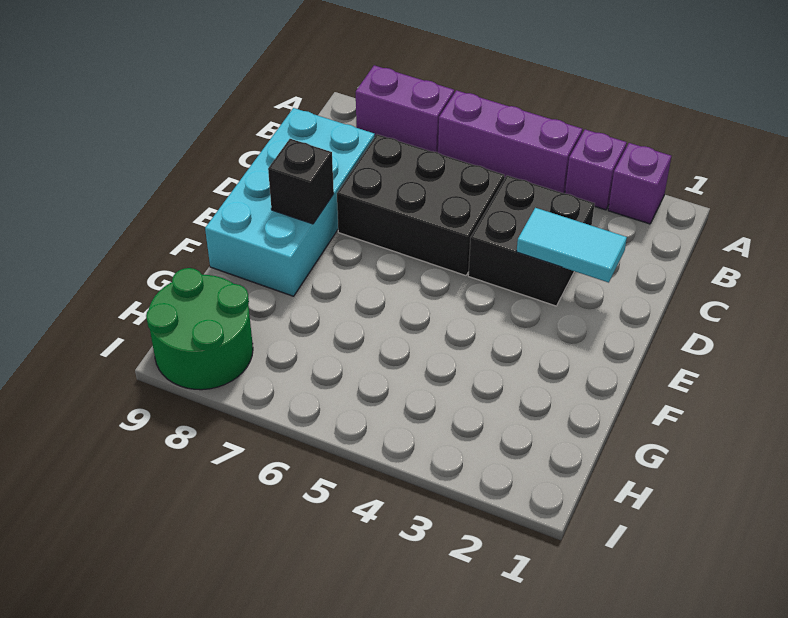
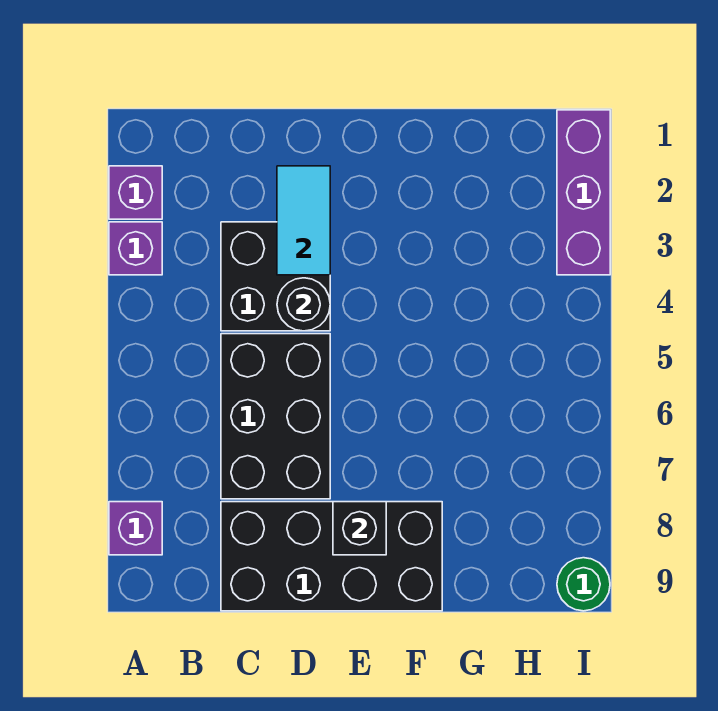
purple brick A4:A6 level 1 -> purple brick I1:I3 level 1
purple brick A7:A8 level 1 -> purple brick A8 level 1
cyan brick C8:F9 level 1 -> black brick C8:F9 level 1
none -> black round brick D4 level 2
green round brick H8:I9 level 1 -> green round brick I9 level 1

